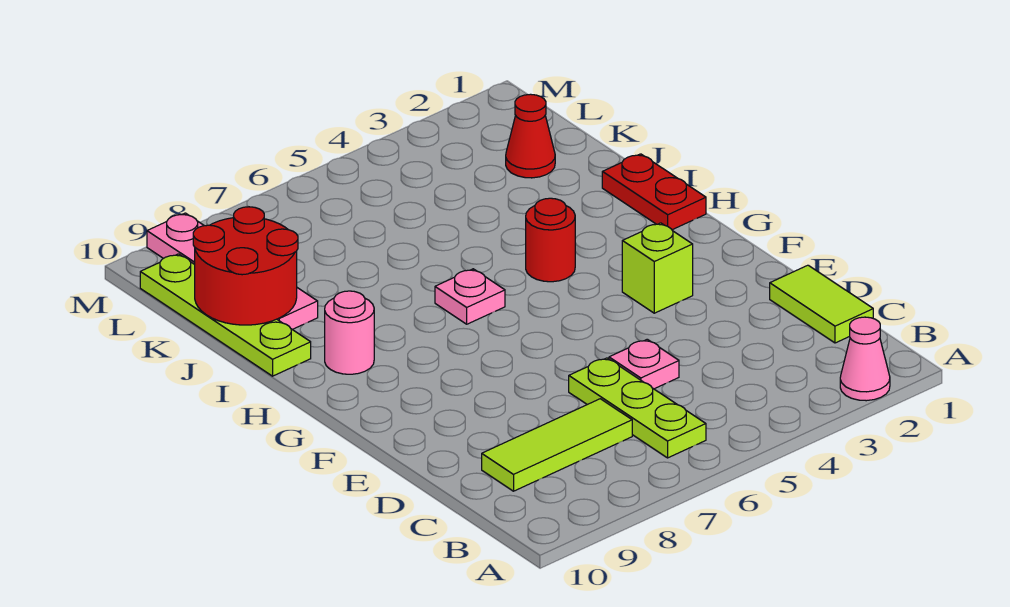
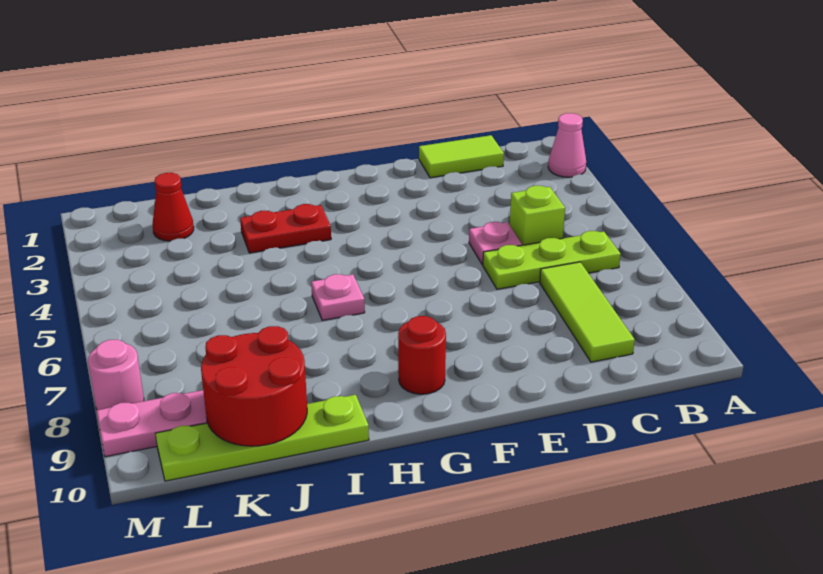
lime brick F3 level 1 -> lime brick C5 level 1
red plate H1:I1 level 1 -> red plate H3:I3 level 1
red round brick H4 level 1 -> red round brick G9 level 1
pink round brick H9 level 1 -> pink round brick M8 level 1

